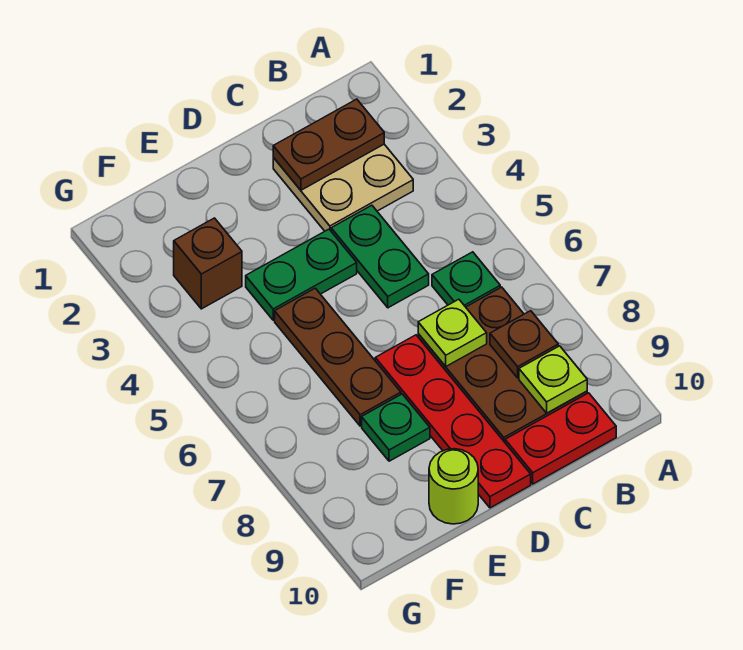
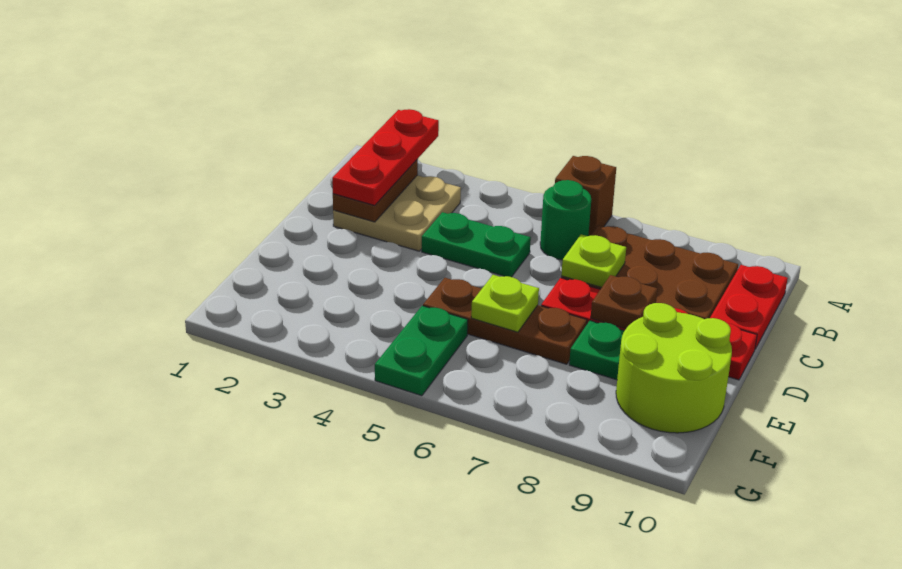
none -> red plate A2:C2 level 3
green plate B6 level 1 -> green round brick B6 level 1
brown plate B8 level 2 -> brown plate D8 level 2
lime plate B9 level 2 -> lime plate E6 level 2
green plate D4:E4 level 1 -> green plate F5:G5 level 1
lime round brick E10 level 1 -> lime round brick E9:F10 level 1
brown brick F3 level 1 -> brown brick A6 level 1

